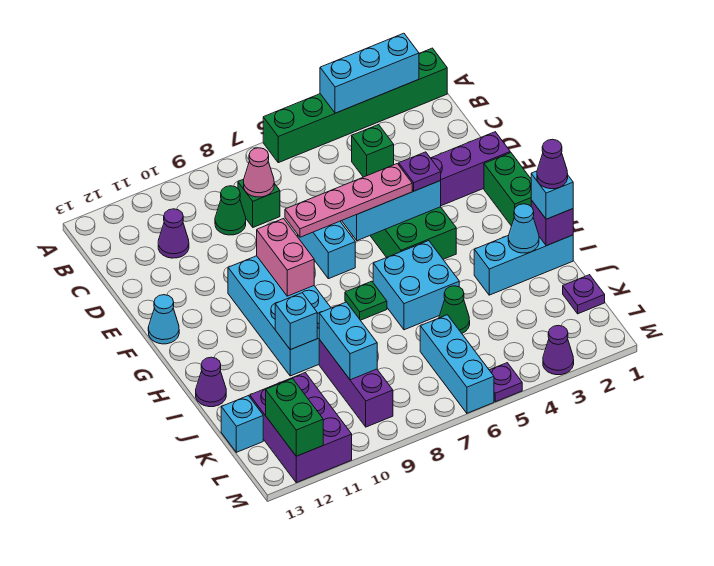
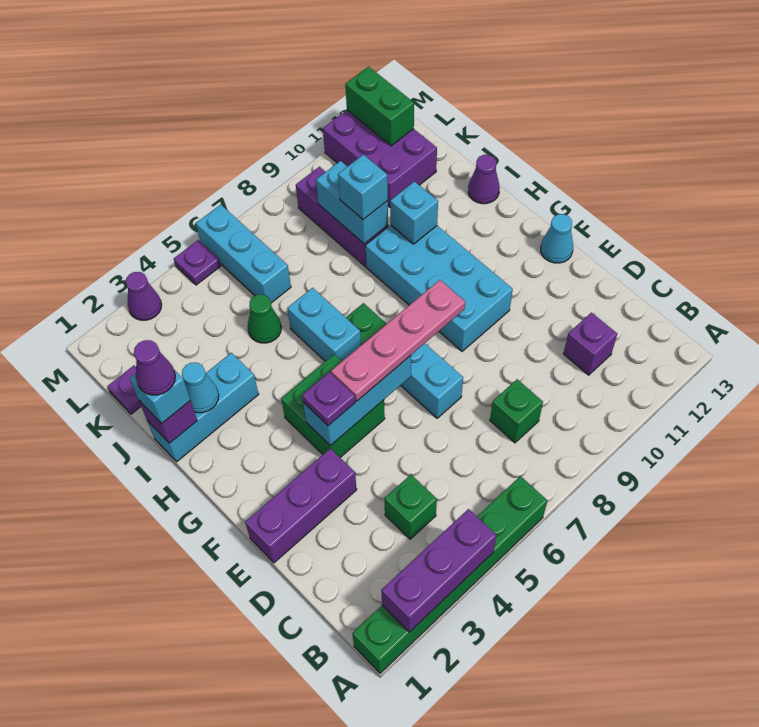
cyan brick A2:A4 level 2 -> purple brick A2:A4 level 2
pink cone C8 level 2 -> none
green cone C9 level 1 -> none
purple cone C11 level 1 -> purple brick C11 level 1
green brick F1:G1 level 1 -> none
pink brick F9:G9 level 2 -> none
cyan brick H5:I6 level 1 -> cyan brick H6:I6 level 1
cyan brick K13 level 1 -> cyan brick J9 level 3

